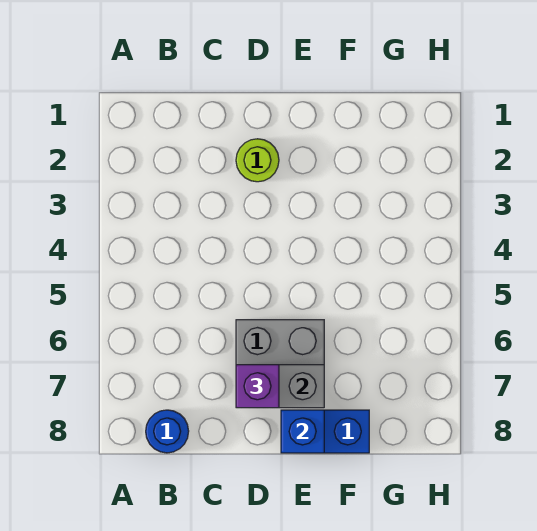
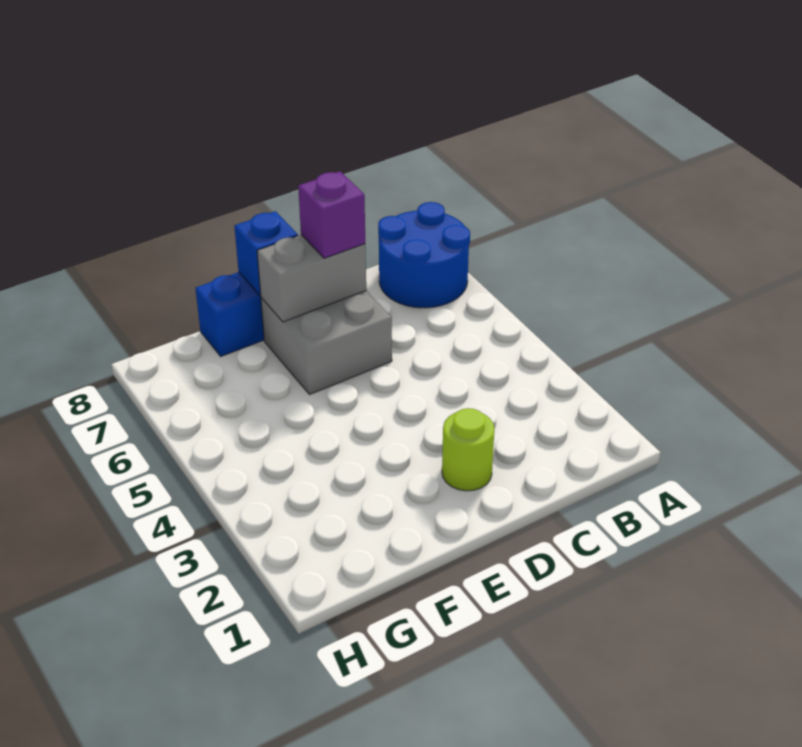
blue round brick B8 level 1 -> blue round brick A7:B8 level 1

